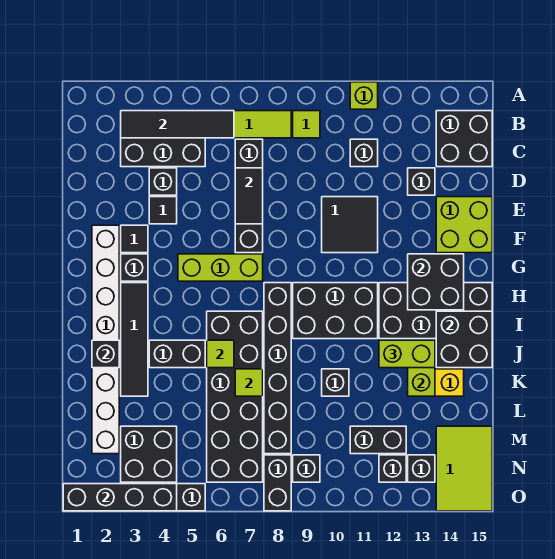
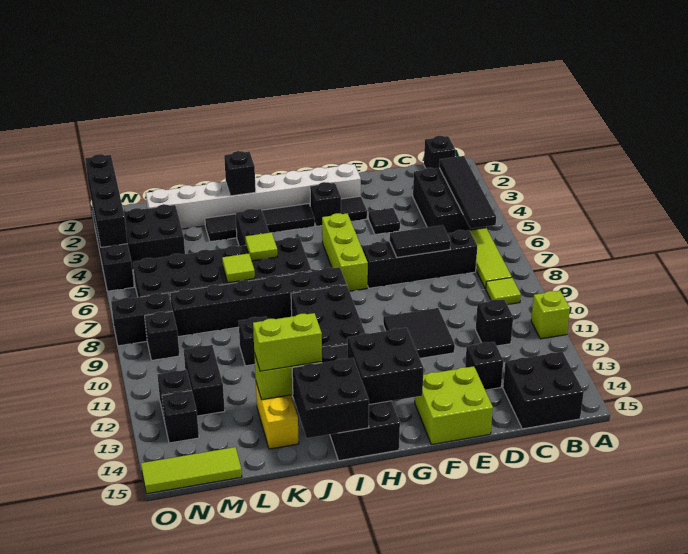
black brick D4 level 1 -> black brick B1 level 1
lime brick J12:J13 level 3 -> lime brick J13:K13 level 3
lime tile M14:O15 level 1 -> lime tile M15:O15 level 1

